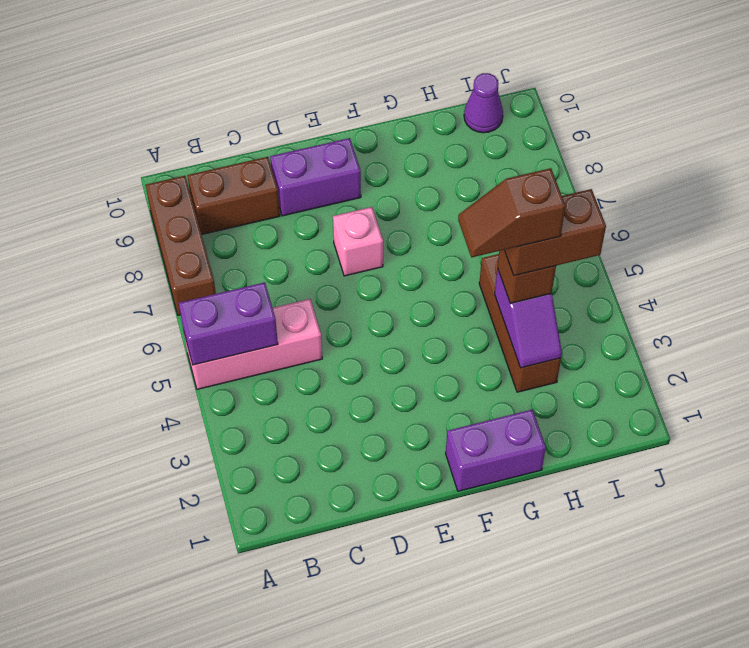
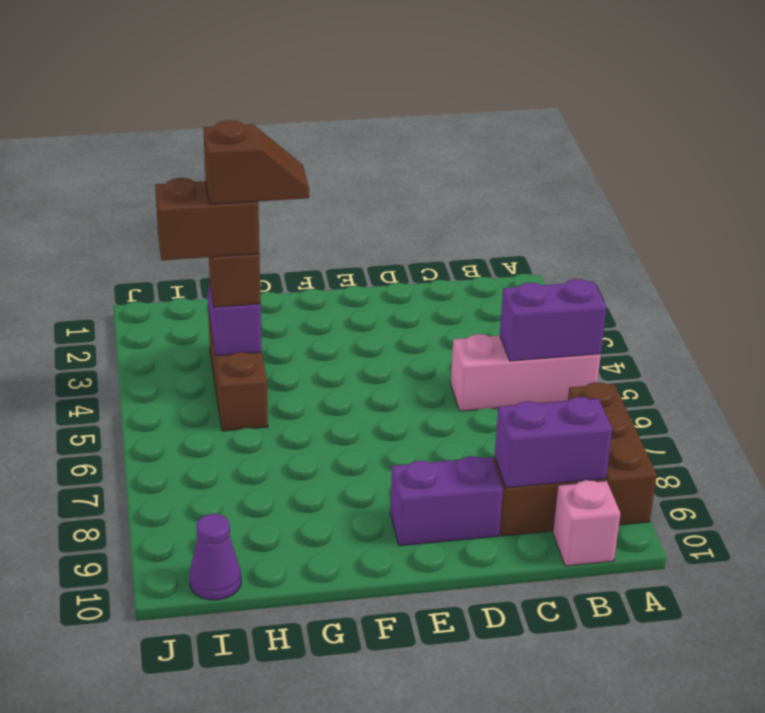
pink brick E7 level 1 -> pink brick B10 level 1
purple brick F1:G1 level 1 -> purple brick B9:C9 level 2

